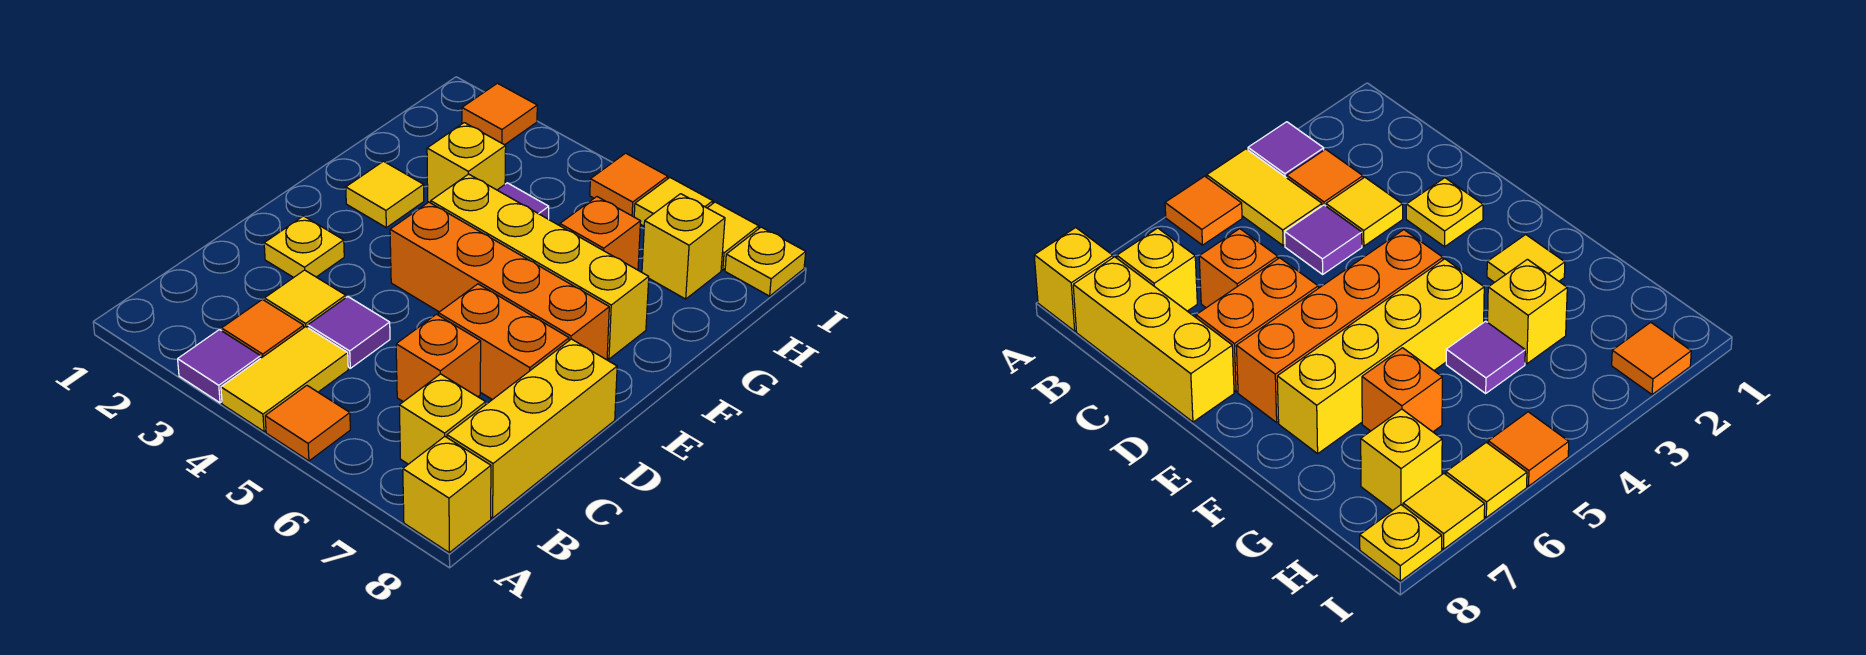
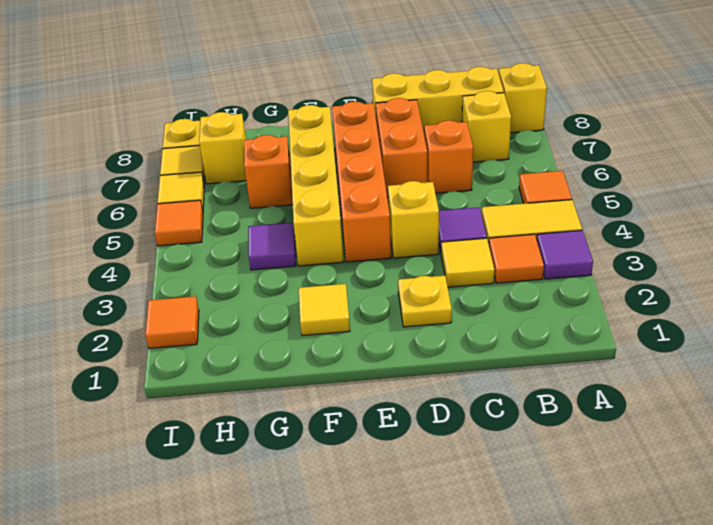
yellow brick G3 level 1 -> yellow brick D4 level 1

